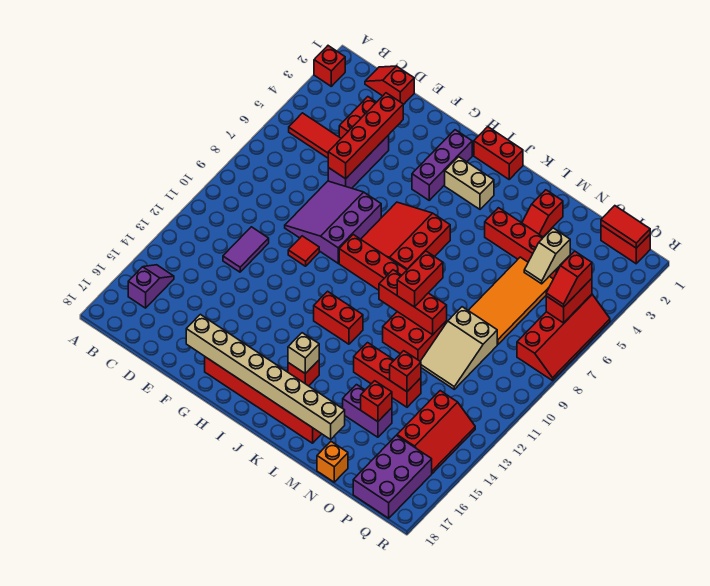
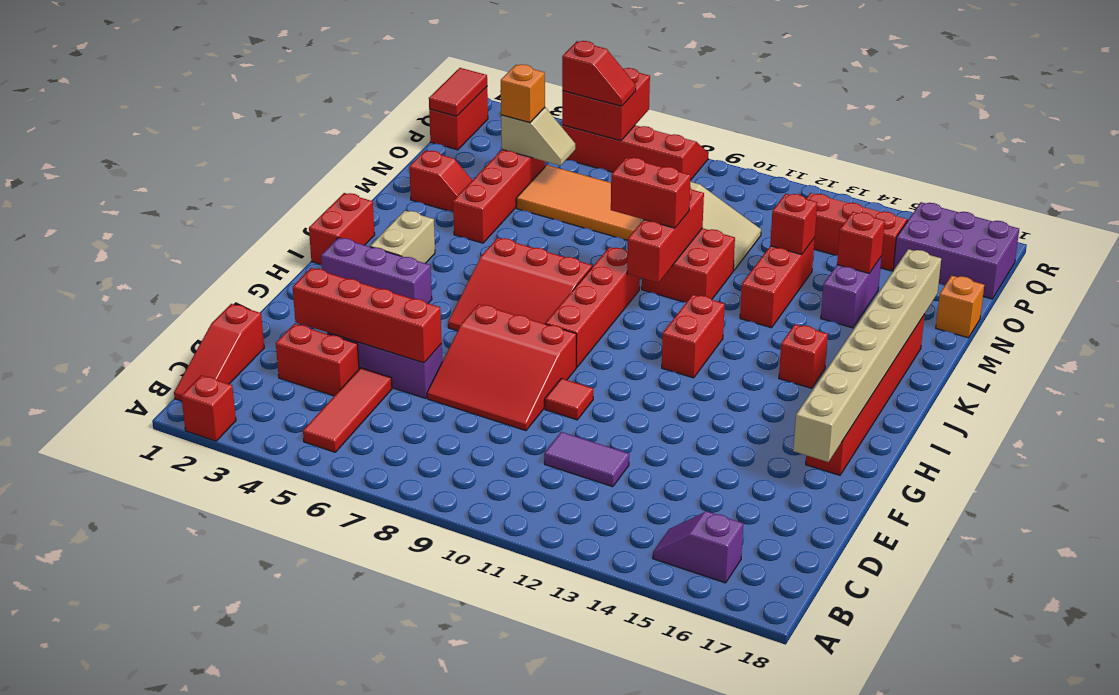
red slope C1:D1 level 1 top D -> red slope B1:D1 level 1 top D
purple slope E7:G9 level 1 top G -> red slope E7:G9 level 1 top G
tan brick J15 level 2 -> none
none -> orange brick O4 level 3
red brick Q5:Q6 level 2 -> red brick Q5:R6 level 2

